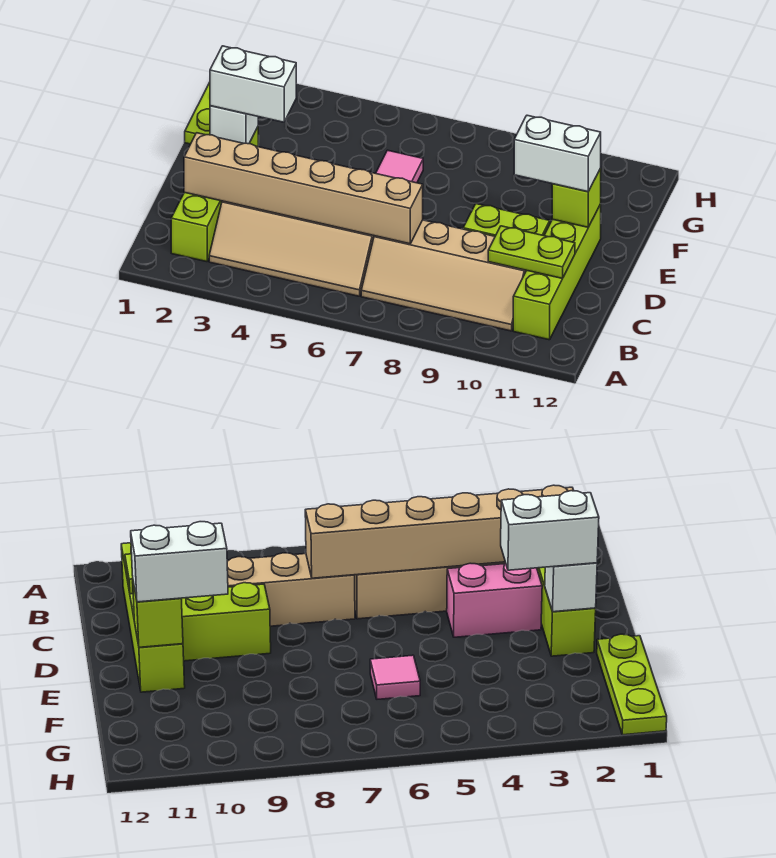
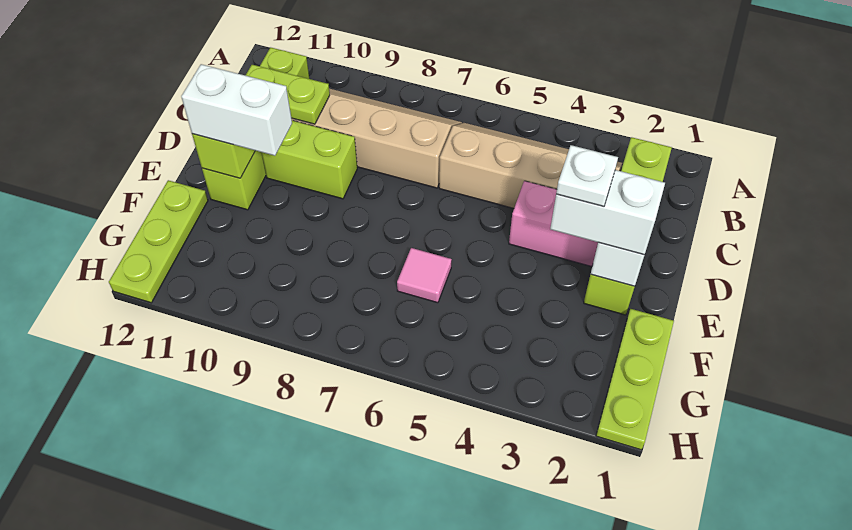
tan brick C2:C7 level 2 -> none
none -> white plate E3 level 4
none -> lime plate F12:H12 level 1

